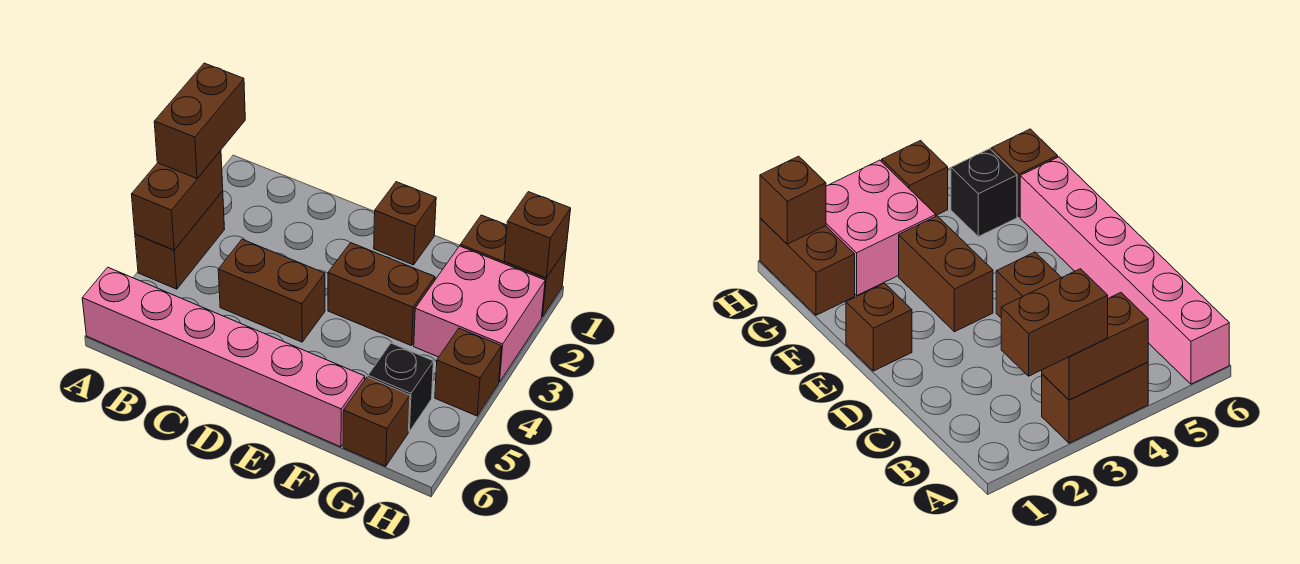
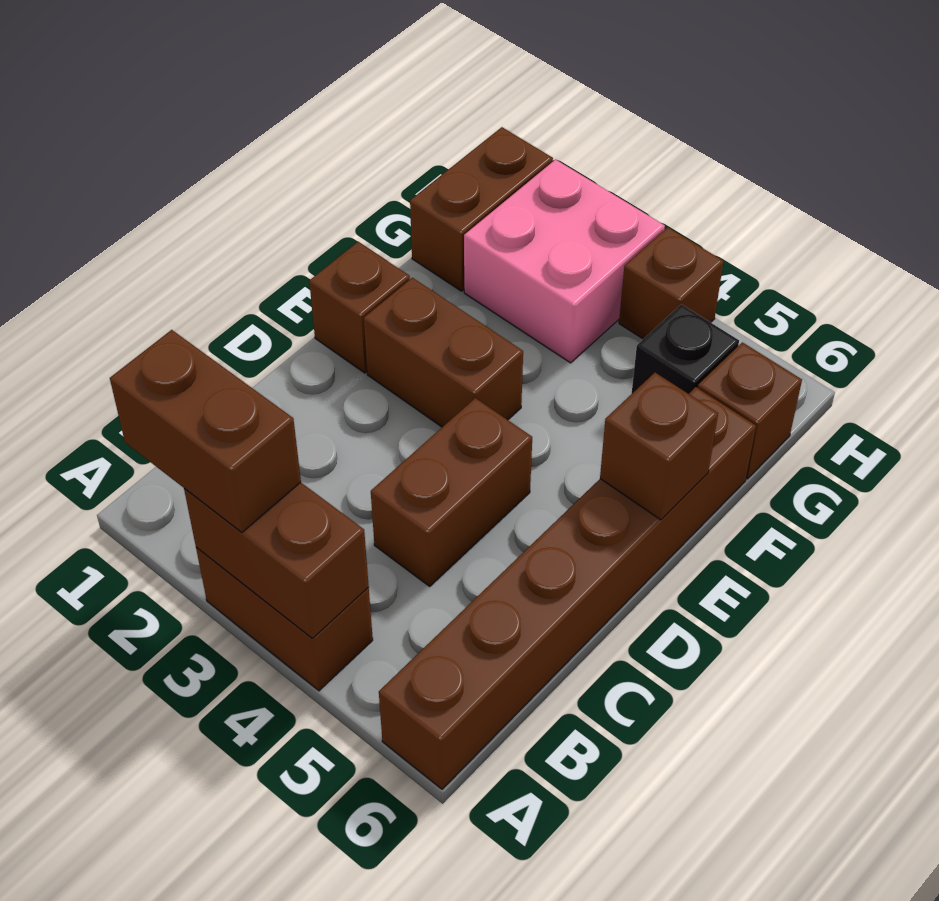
pink brick A6:F6 level 1 -> brown brick A6:F6 level 1
brown brick E3:F3 level 1 -> brown brick E2:E3 level 1
brown brick H1 level 2 -> brown brick E6 level 2

